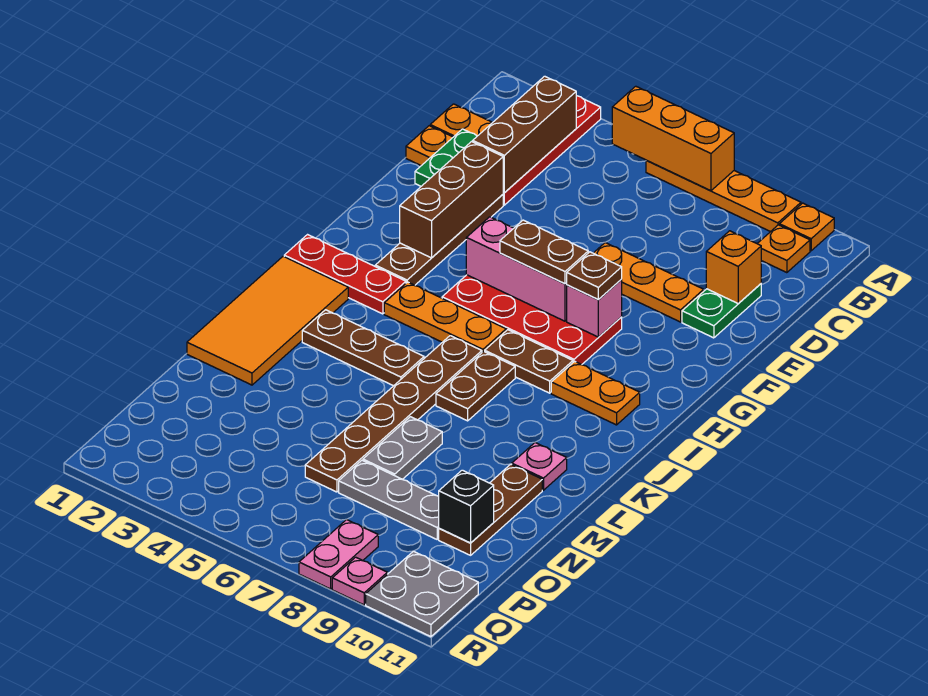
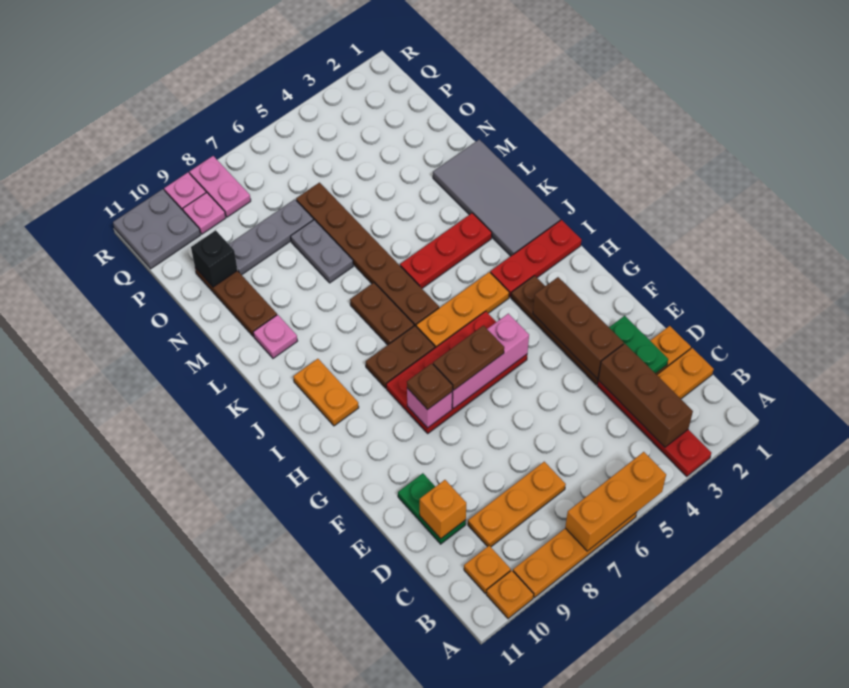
orange plate E7:E9 level 1 -> orange plate C7:C9 level 1
orange plate I9:I10 level 1 -> orange plate I10:J10 level 1
orange tile J1:M2 level 1 -> grey tile J1:M2 level 1
brown plate K3:K5 level 1 -> red plate K3:K5 level 1
none -> pink plate Q9 level 1

